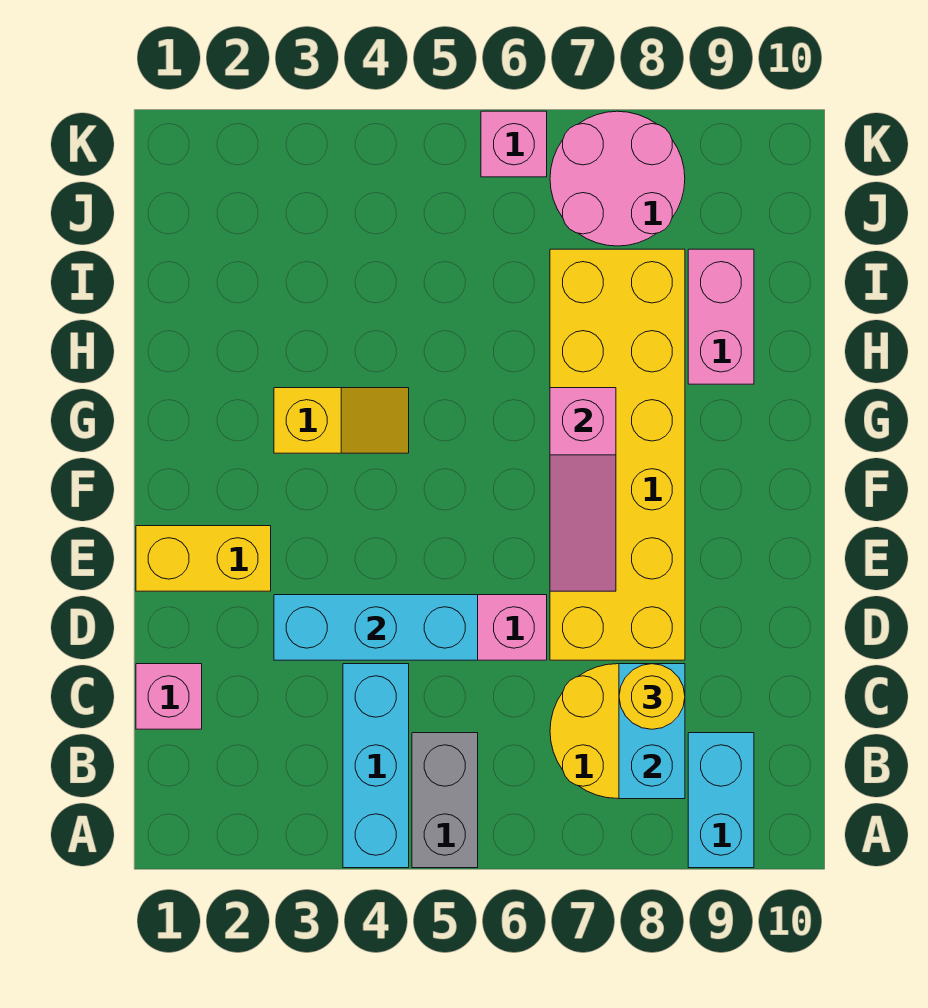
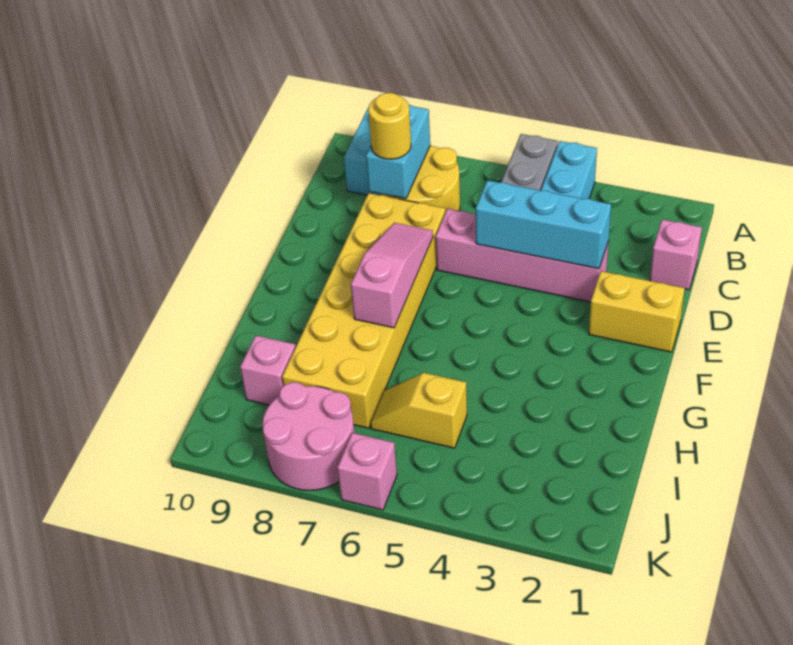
yellow slope G3:G4 level 1 top 3 -> yellow slope I5:I6 level 1 top 5
pink brick H9:I9 level 1 -> pink brick I9 level 1

